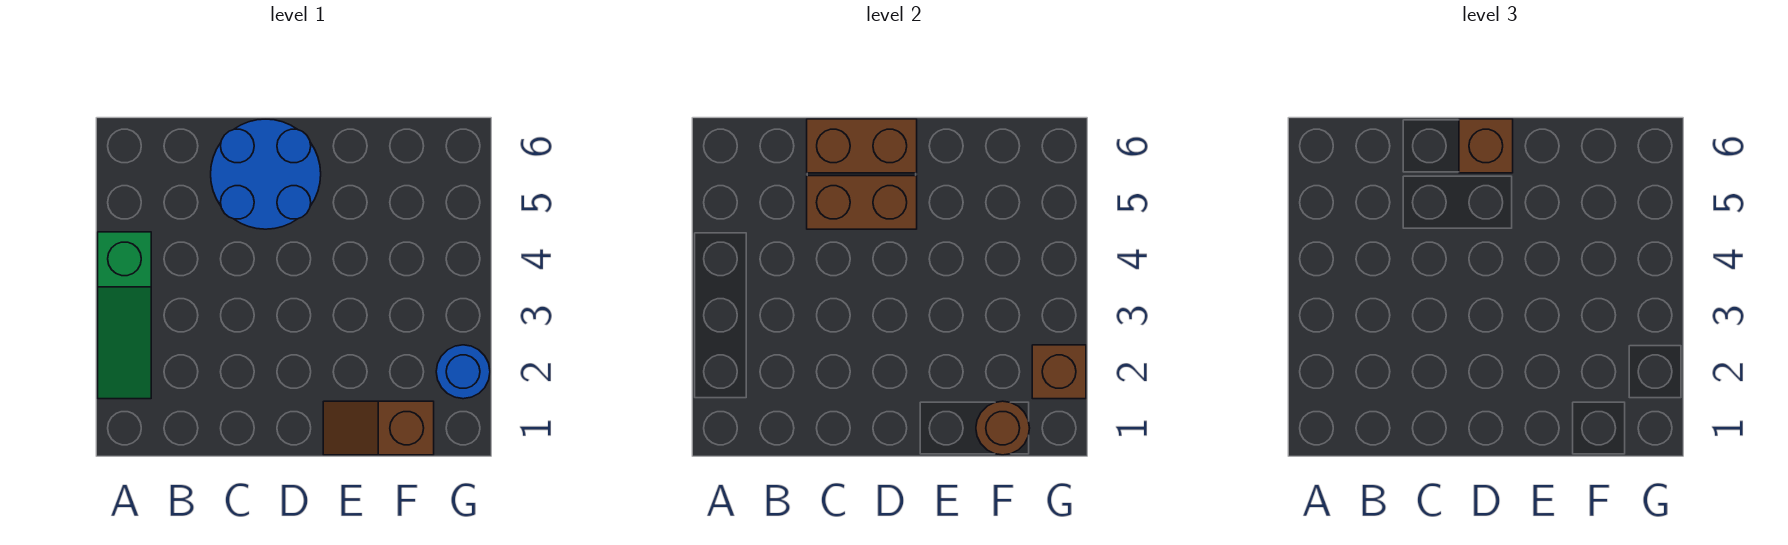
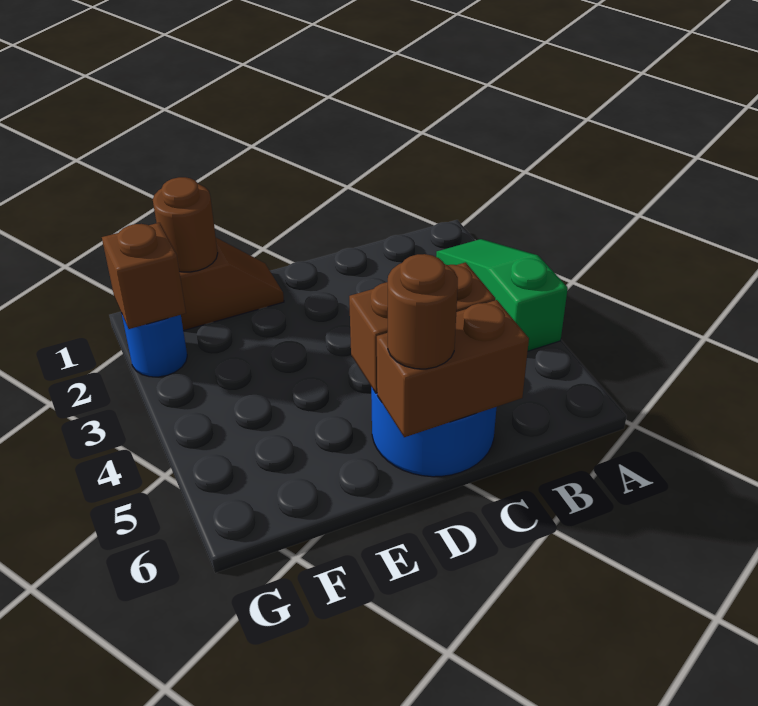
brown brick D6 level 3 -> brown round brick D6 level 3

